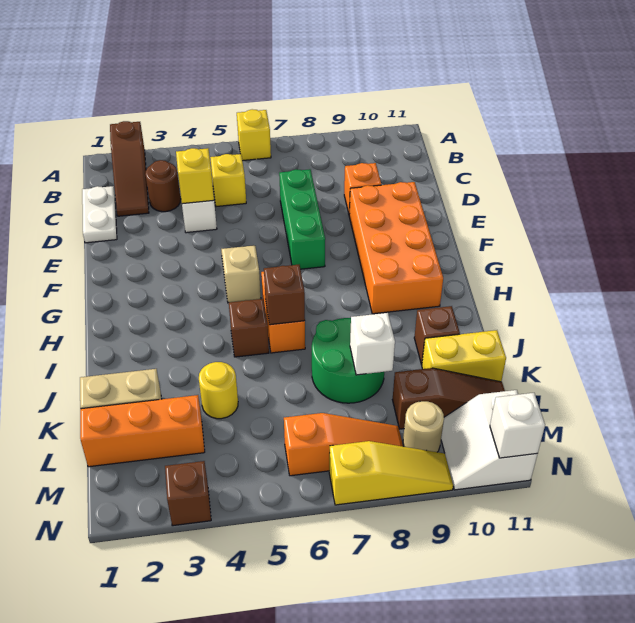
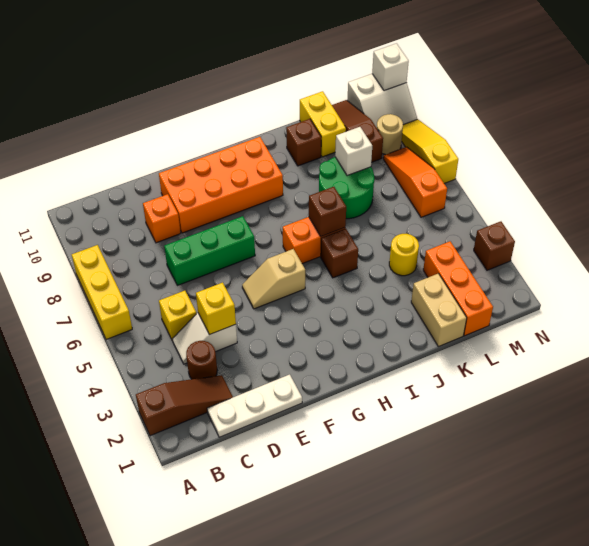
yellow brick A6 level 1 -> yellow brick A6:A8 level 1
white plate C1:D1 level 1 -> white plate C1:E1 level 1

